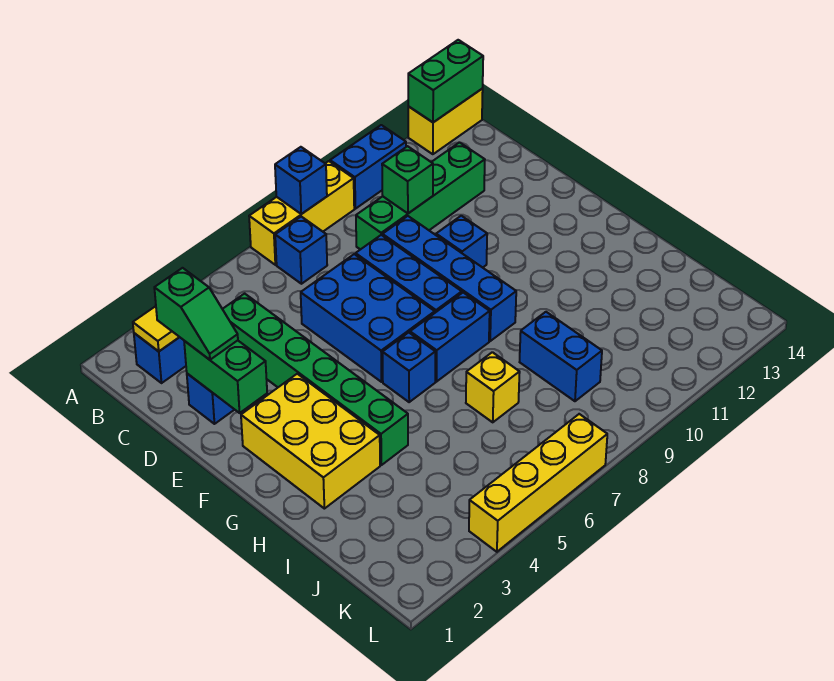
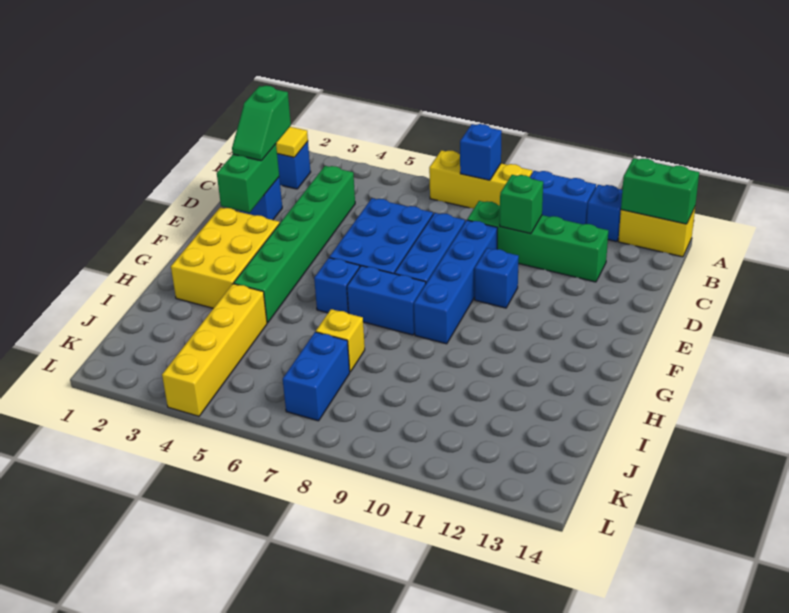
blue brick B7 level 1 -> blue brick A12 level 1
blue brick I9:J9 level 1 -> blue brick J7:K7 level 1
yellow brick L4:L7 level 1 -> yellow brick I4:L4 level 1

